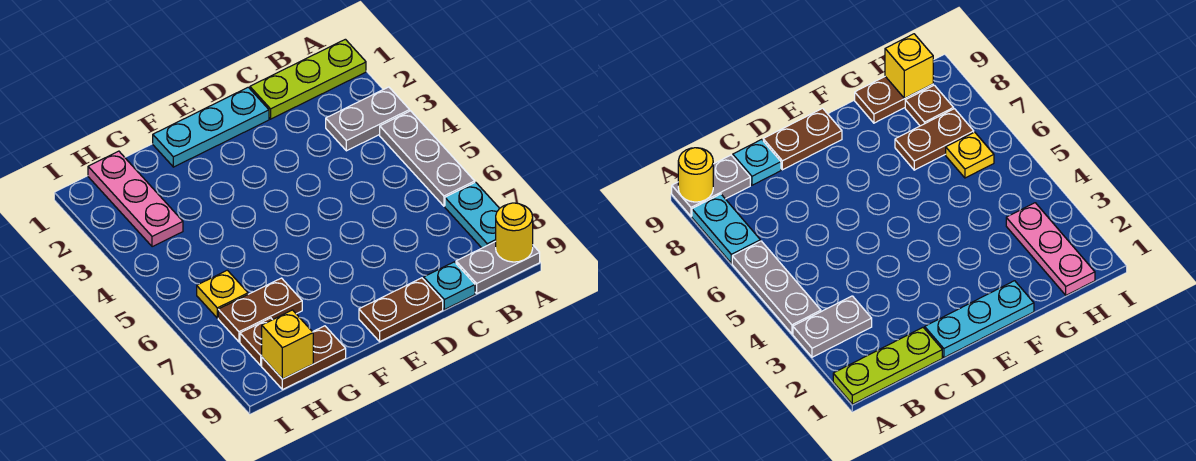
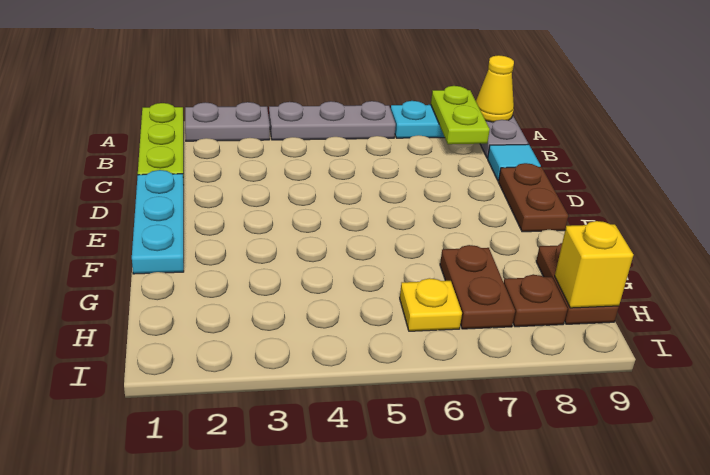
grey plate A3:B3 level 1 -> grey plate A2:A3 level 1
none -> lime plate A8:B8 level 2
yellow round brick A9 level 2 -> yellow cone A9 level 2
cyan plate C9 level 1 -> cyan tile C9 level 1
pink plate H1:H3 level 1 -> none

